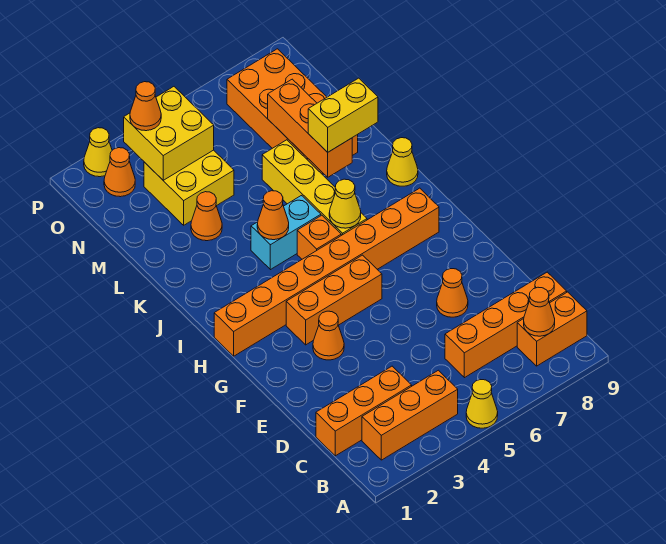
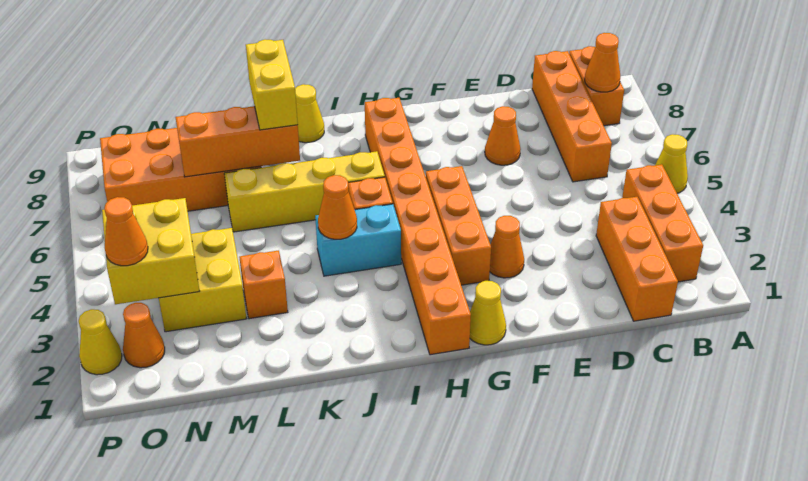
yellow cone I6 level 2 -> yellow cone G1 level 1
cyan brick J4:J5 level 1 -> cyan brick I4:J4 level 1
orange cone L3 level 1 -> orange brick L3 level 1

